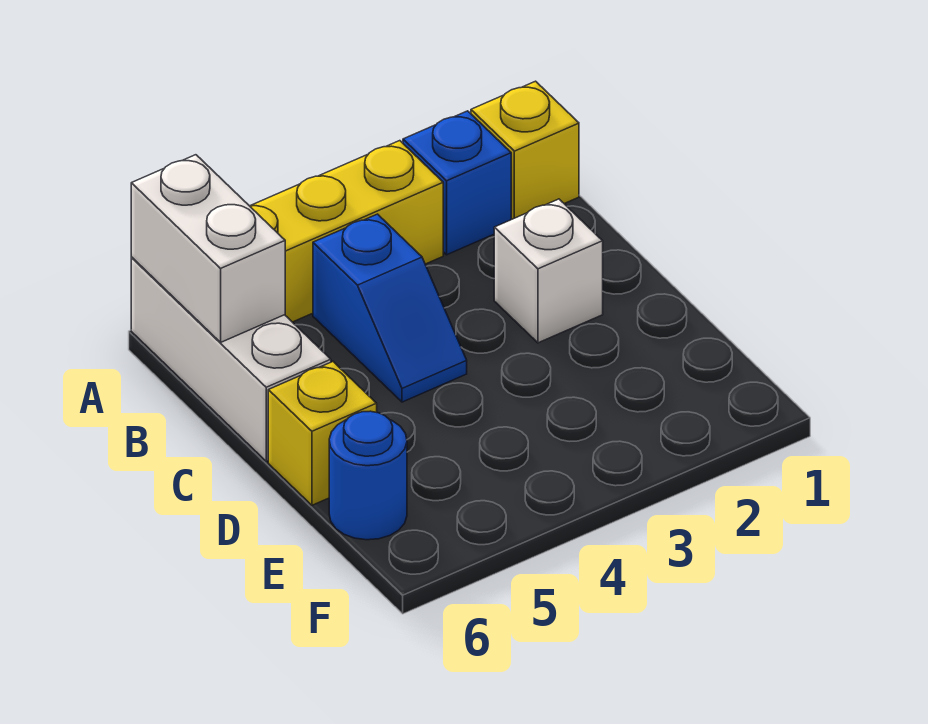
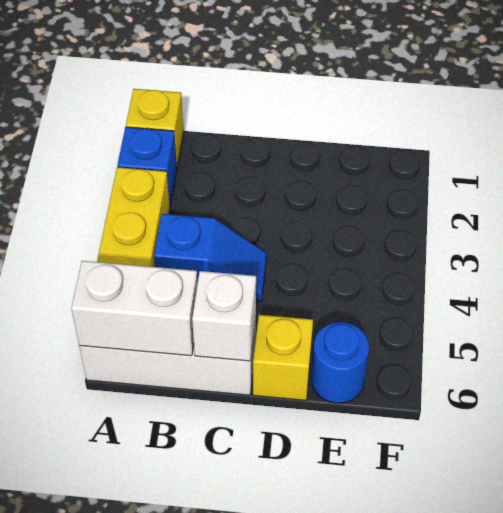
white brick C2 level 1 -> white brick C6 level 2

